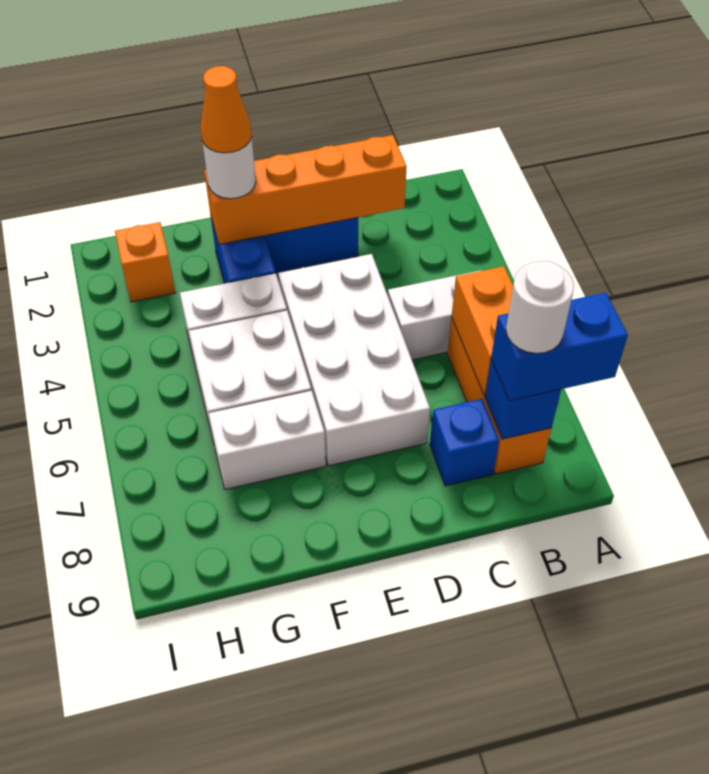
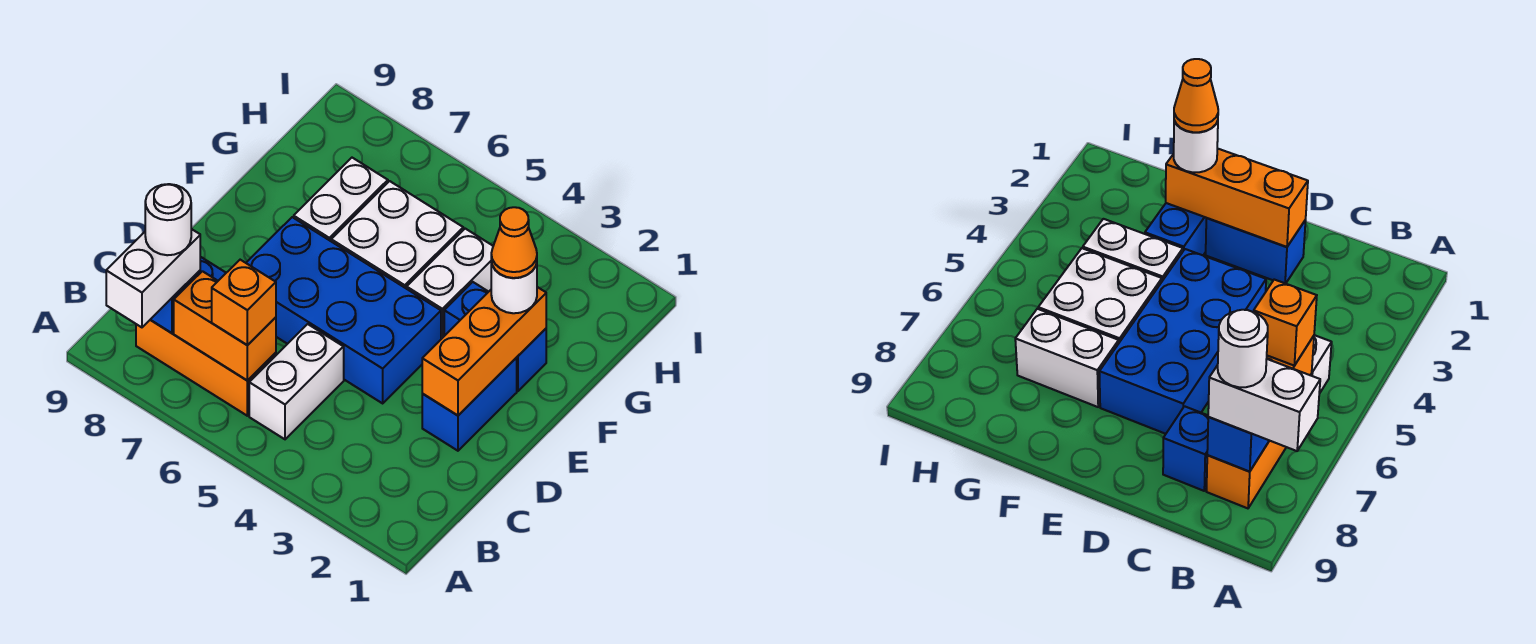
blue brick A8:B8 level 3 -> white brick A8:B8 level 3
orange brick C2:F2 level 2 -> orange brick D2:F2 level 2
white brick D4:E7 level 1 -> blue brick D4:E7 level 1
orange brick H2 level 1 -> orange brick B6 level 3

